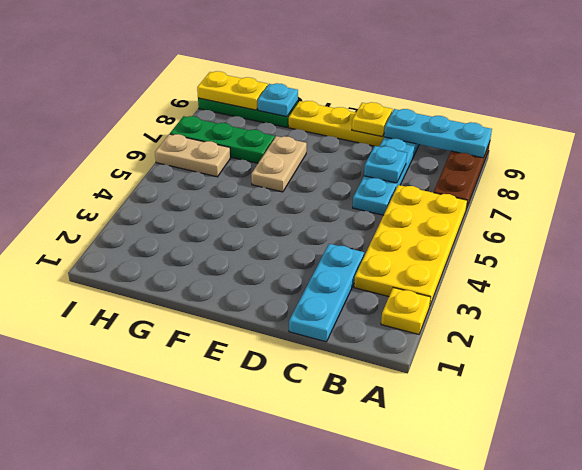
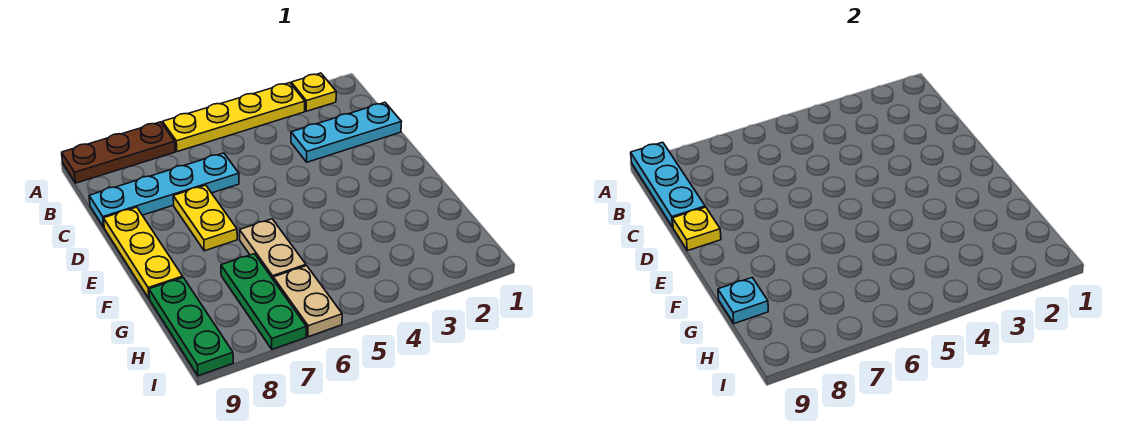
yellow plate A3:B6 level 1 -> yellow plate A3:A6 level 1
cyan plate C7 level 2 -> none
tan plate F6:F7 level 1 -> tan plate F6:G6 level 1
yellow plate H9:I9 level 2 -> yellow plate D7:E7 level 1

